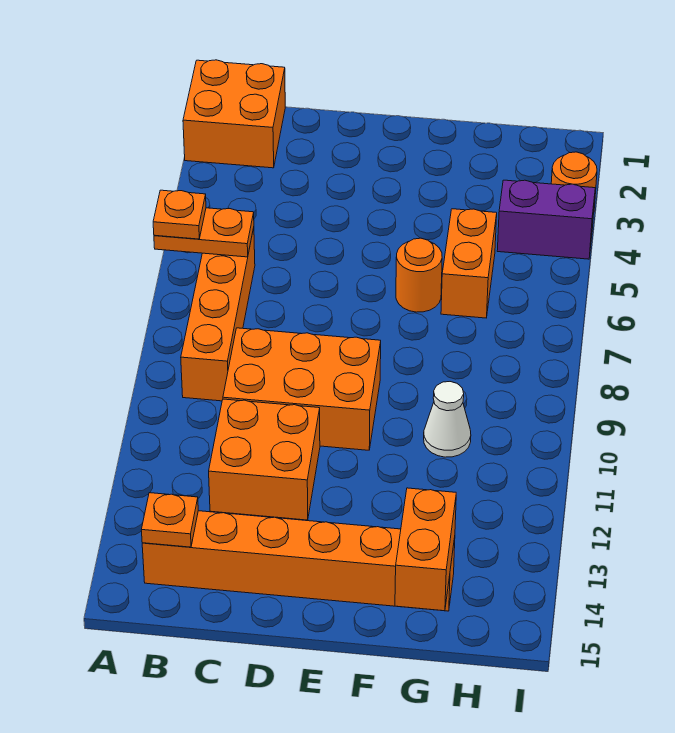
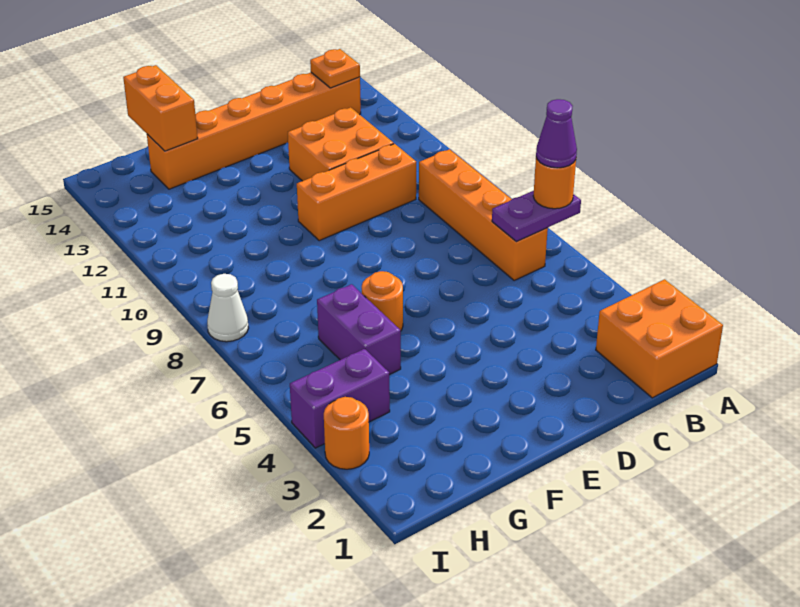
orange plate A6:B6 level 2 -> purple plate A6:B6 level 2
orange plate A6 level 3 -> orange round brick A6 level 3
none -> purple cone A6 level 4
orange brick C9:E10 level 1 -> orange brick C10:E10 level 1
orange brick G5:G6 level 1 -> purple brick G5:G6 level 1
white cone G10 level 1 -> white cone I8 level 1

